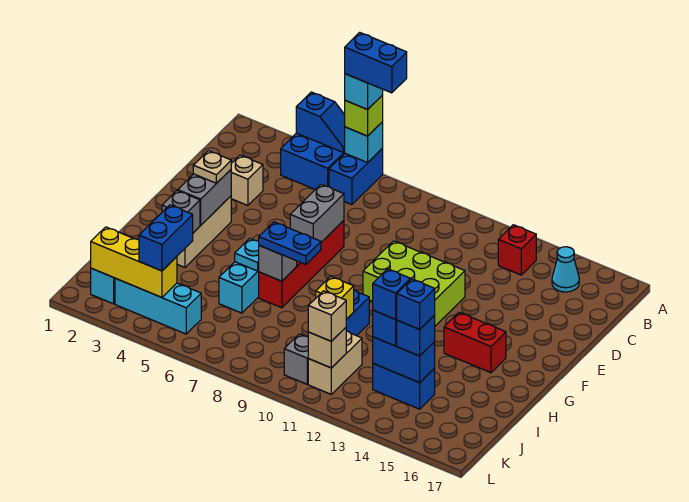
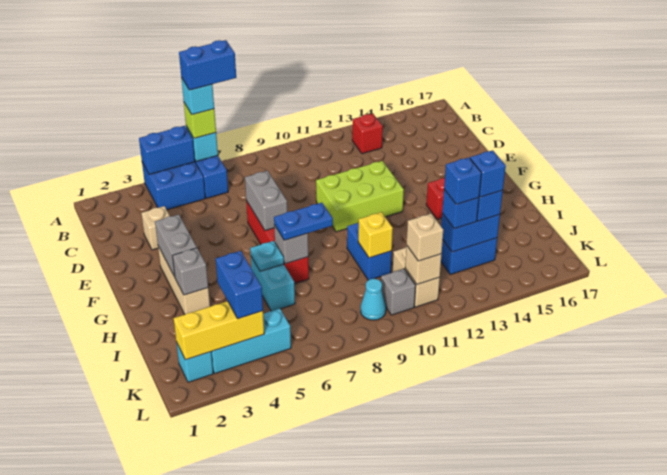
blue slope A4:A5 level 2 top 4 -> blue brick A4:A5 level 2
cyan cone B15 level 1 -> cyan cone K9 level 1
tan plate F3 level 3 -> none

